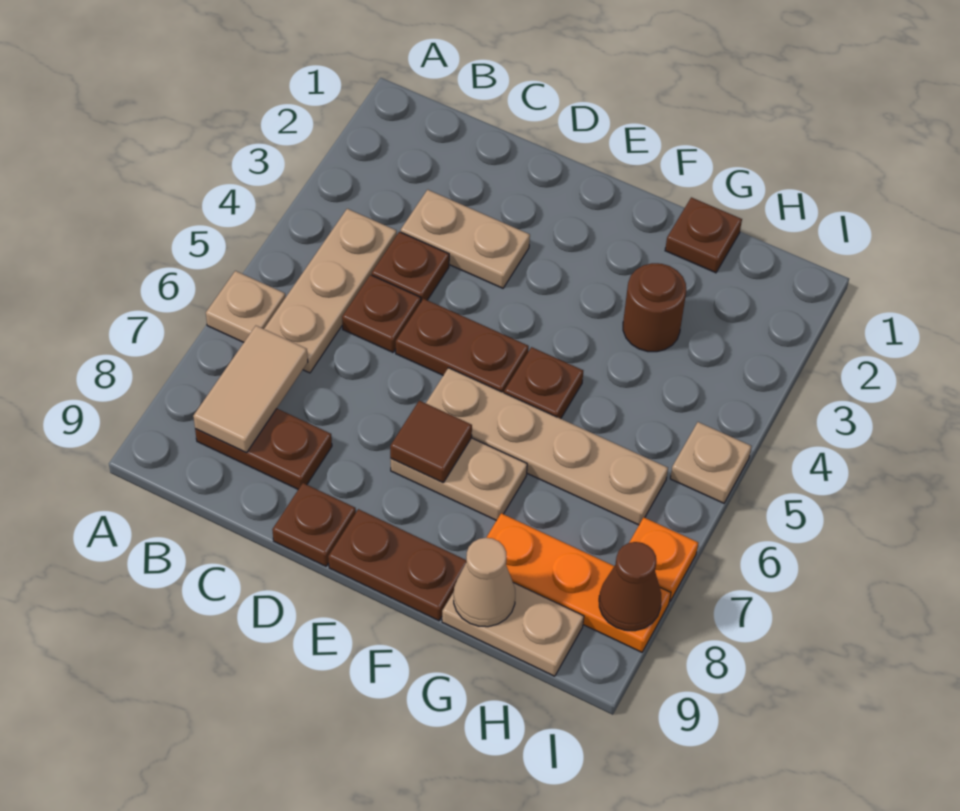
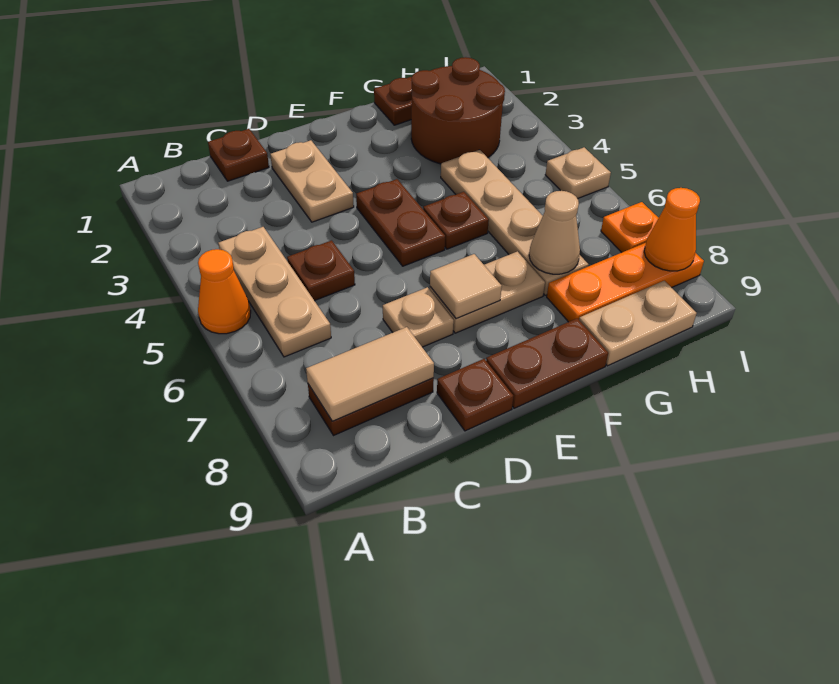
none -> orange cone A5 level 1
tan plate A6 level 1 -> tan plate D7 level 1
tan tile B7:B8 level 2 -> tan tile B8:C8 level 2
tan plate C3:D3 level 1 -> tan plate D2:D3 level 1
brown plate C4 level 1 -> brown plate C1 level 1
brown plate D5:E5 level 1 -> brown plate E4:E5 level 1
tan plate E6:H6 level 1 -> tan plate G4:G7 level 1
brown tile E7 level 2 -> tan tile E7 level 2
brown round brick G3 level 1 -> brown round brick G2:H3 level 1
tan cone G9 level 2 -> tan cone G7 level 2
brown cone I8 level 2 -> orange cone I8 level 2

